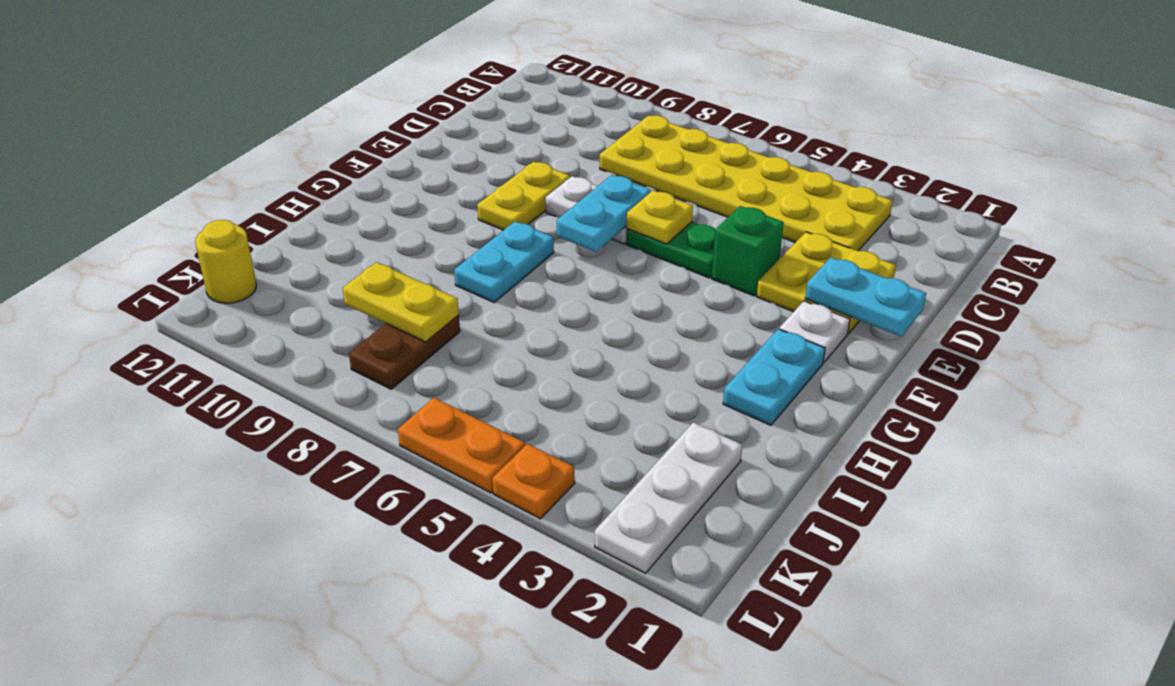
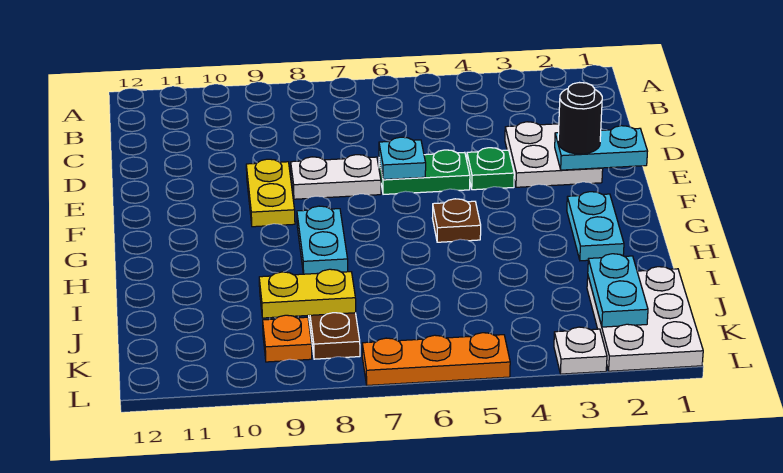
yellow plate B3:C8 level 1 -> none
yellow plate D2:E3 level 1 -> white plate D2:E3 level 1
none -> black round brick E2 level 3
green brick E4 level 1 -> green plate E4 level 1
yellow plate E6 level 2 -> cyan plate E6 level 2
cyan plate E7:F7 level 2 -> cyan plate J2:K2 level 2
white plate F2 level 1 -> white plate L3 level 1
none -> brown plate G5 level 1
white plate J2:L2 level 1 -> white plate J1:L2 level 1
yellow round brick K12 level 1 -> none
orange plate L4 level 1 -> orange plate K9 level 1
orange plate L5:L6 level 1 -> orange plate L5:L7 level 1

